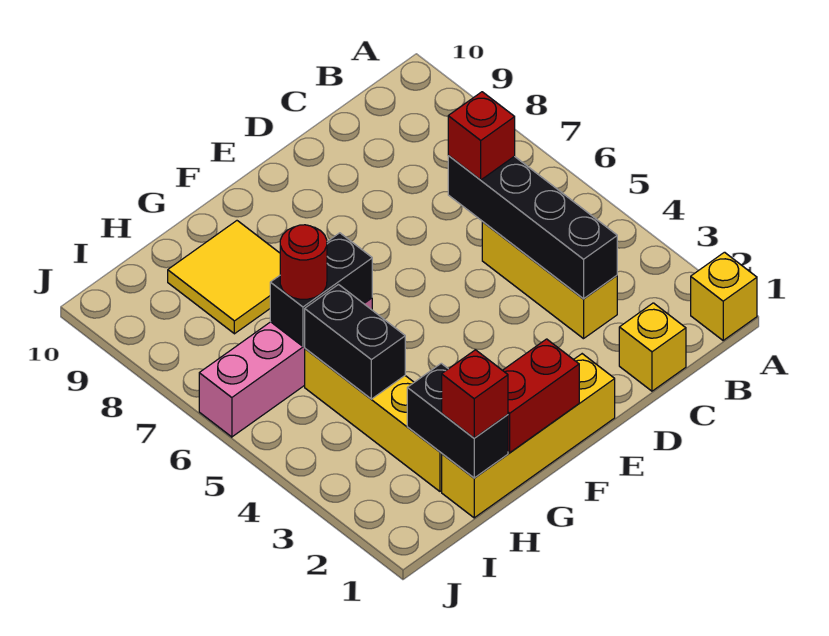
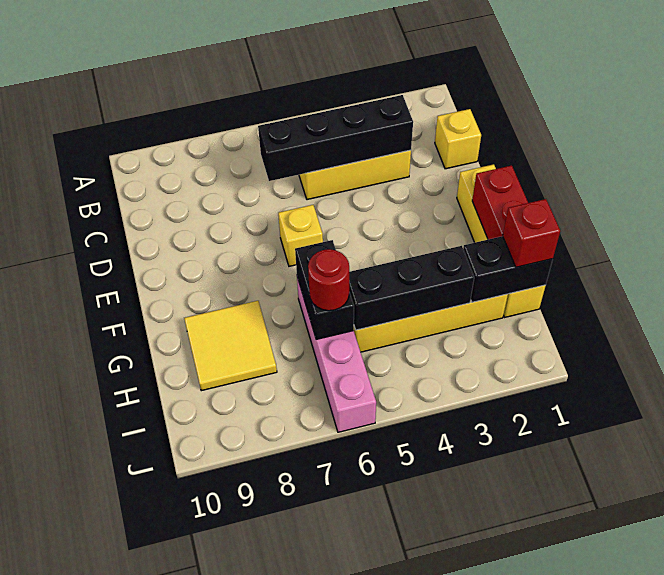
yellow brick A1 level 1 -> yellow brick E6 level 1
red brick C6 level 3 -> none
black brick H4:H5 level 2 -> black brick H3:H5 level 2

